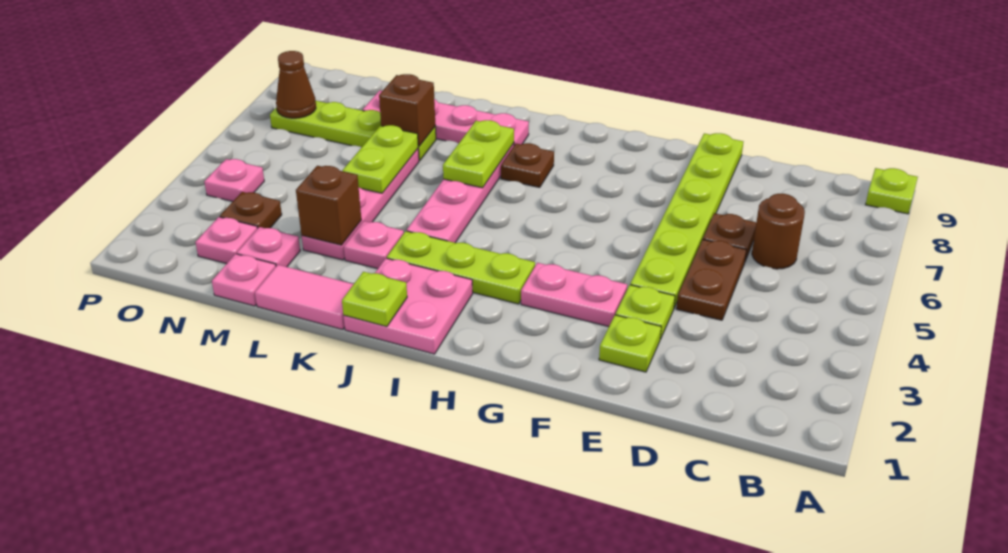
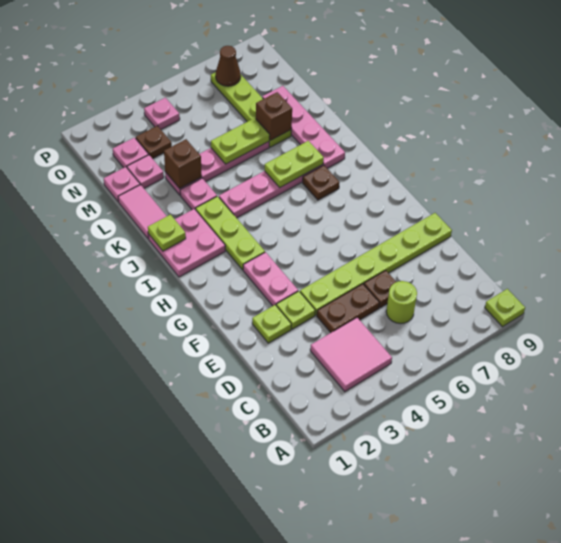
none -> pink tile B3:C4 level 1
brown round brick C6 level 1 -> lime round brick C6 level 1

